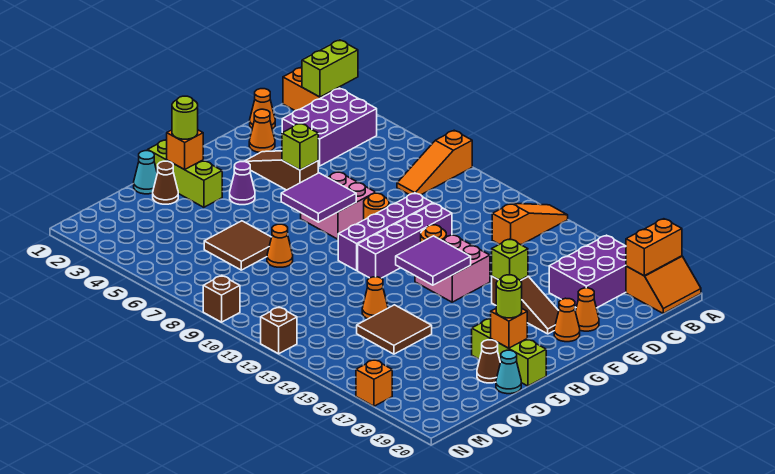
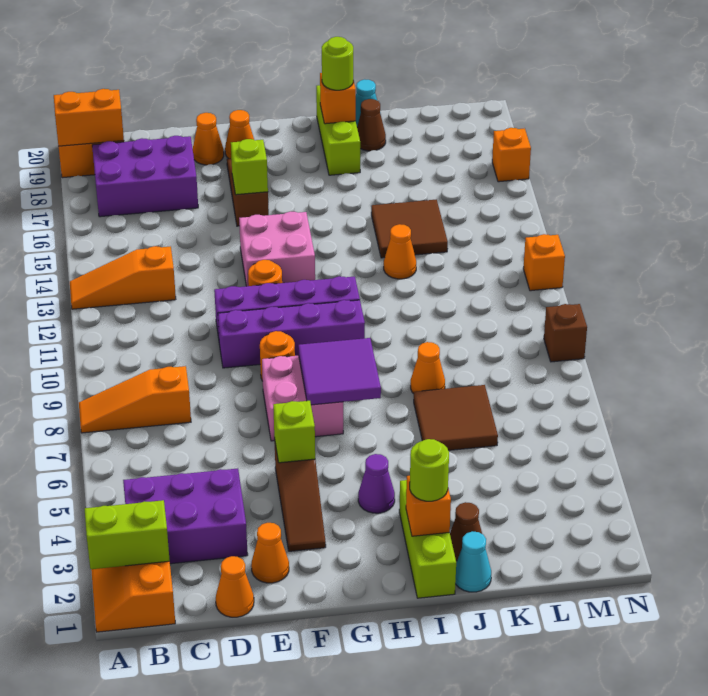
orange slope A8:C8 level 1 top A -> orange slope A8:C8 level 1 top C
purple tile G13:H14 level 2 -> none
brown brick N12 level 1 -> orange brick N12 level 1

